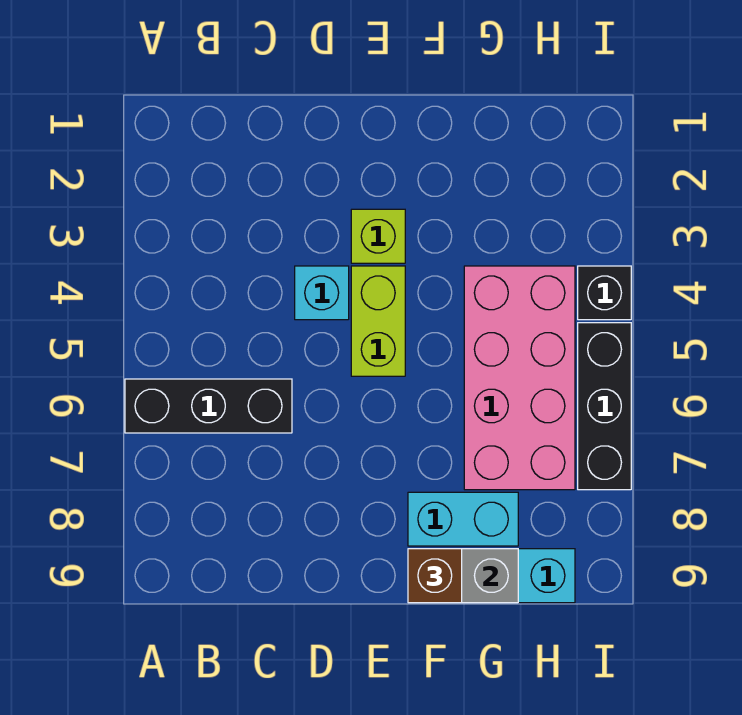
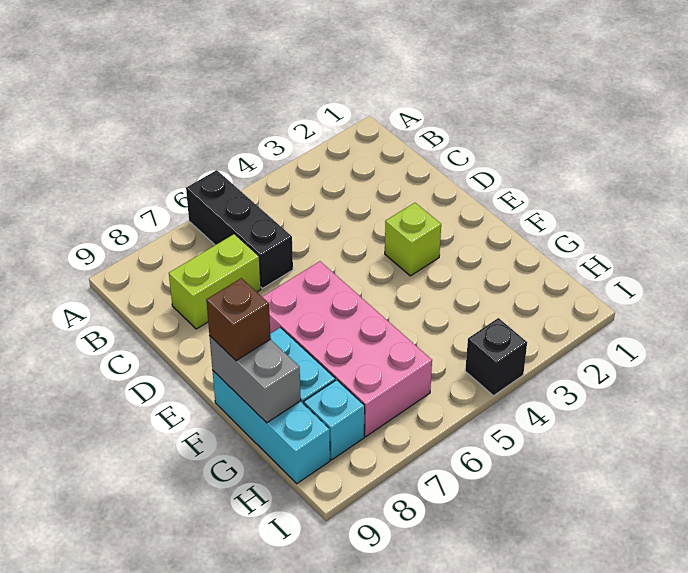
cyan brick D4 level 1 -> cyan brick H8 level 1
lime brick E4:E5 level 1 -> lime brick C7:C8 level 1
pink brick G4:H7 level 1 -> pink brick E6:H7 level 1
black brick I5:I7 level 1 -> none

